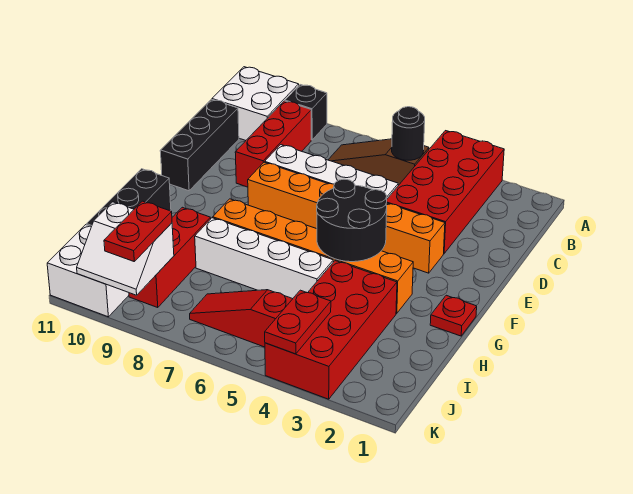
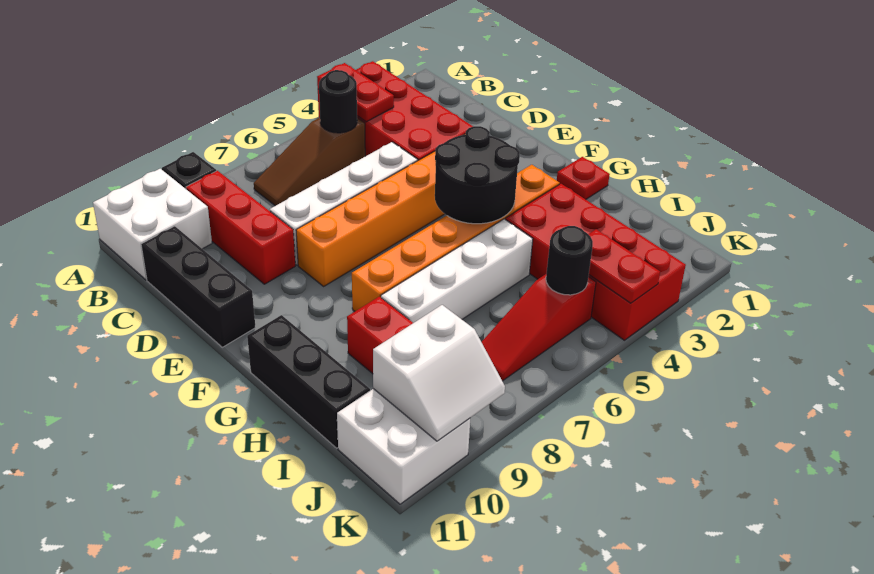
none -> black round brick J5 level 2
red plate J9:K9 level 3 -> red plate A4:B4 level 2

